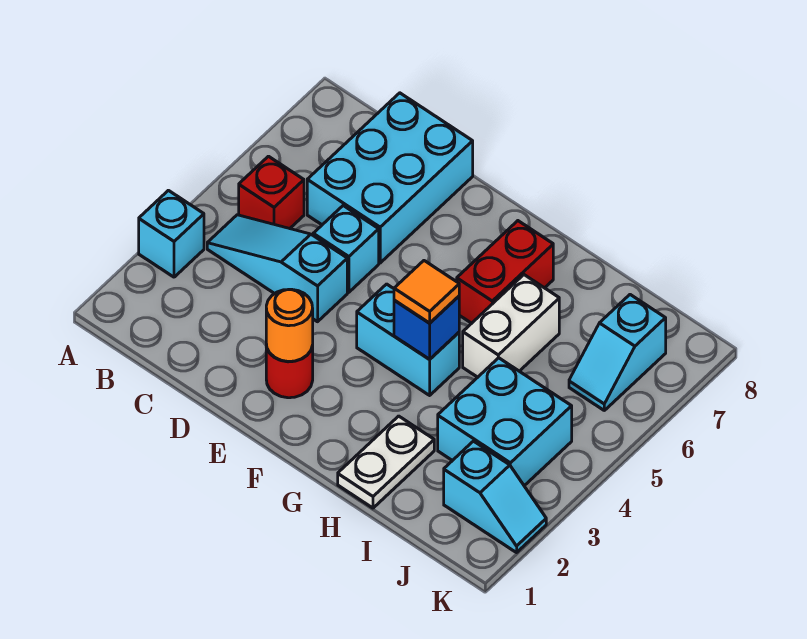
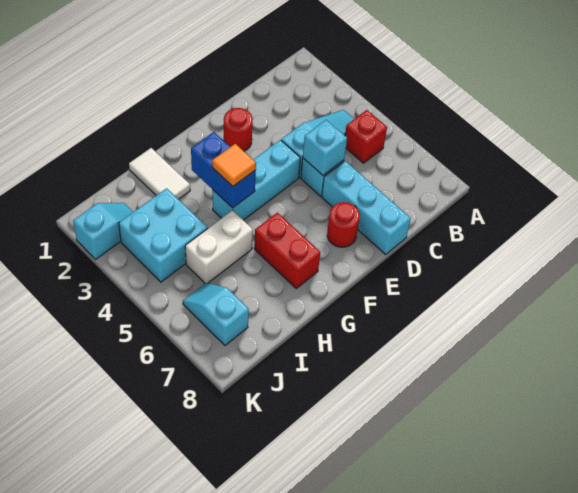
cyan brick A3 level 1 -> cyan brick D5 level 2
cyan brick C6:D8 level 1 -> cyan brick D6:D8 level 1
orange round brick E2 level 2 -> none
none -> red round brick E7 level 1
cyan brick F4:G4 level 1 -> cyan brick E4:G4 level 1
blue brick G4 level 2 -> blue brick G3:G4 level 2
white plate H1:H2 level 1 -> white tile H1:H2 level 1
white brick H5:H6 level 1 -> white brick H5:I5 level 1
cyan slope J2:K2 level 1 top J -> cyan slope J2:K2 level 1 top K

